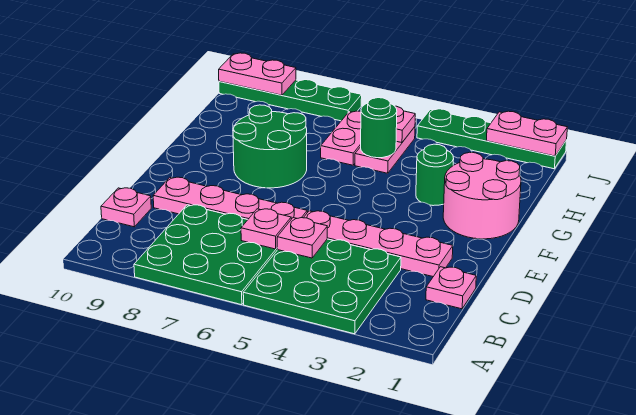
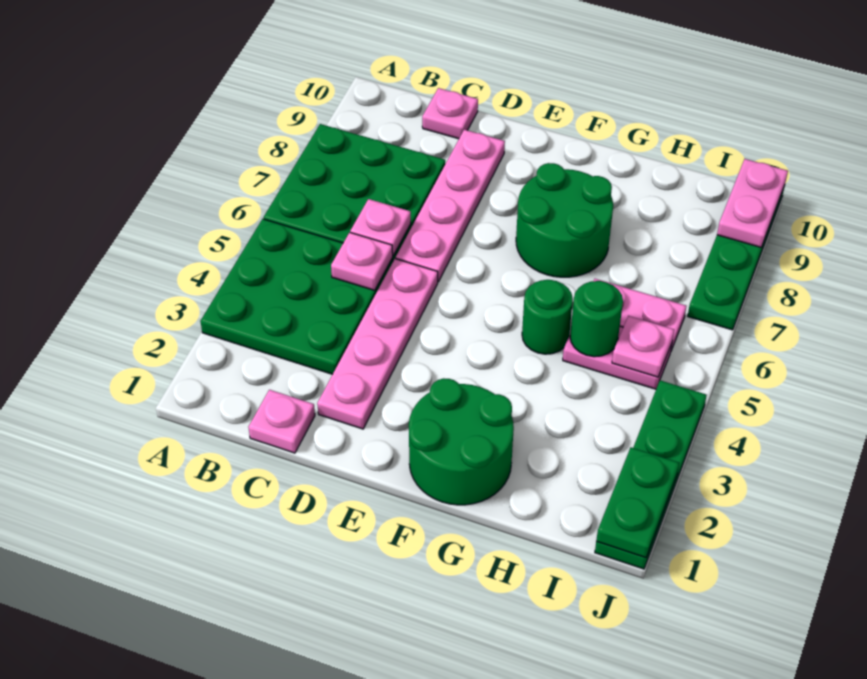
pink round brick F1:G2 level 1 -> green round brick F1:G2 level 1
green round brick G3 level 1 -> green round brick G5 level 1
pink plate J1:J2 level 2 -> green plate J1:J2 level 2

